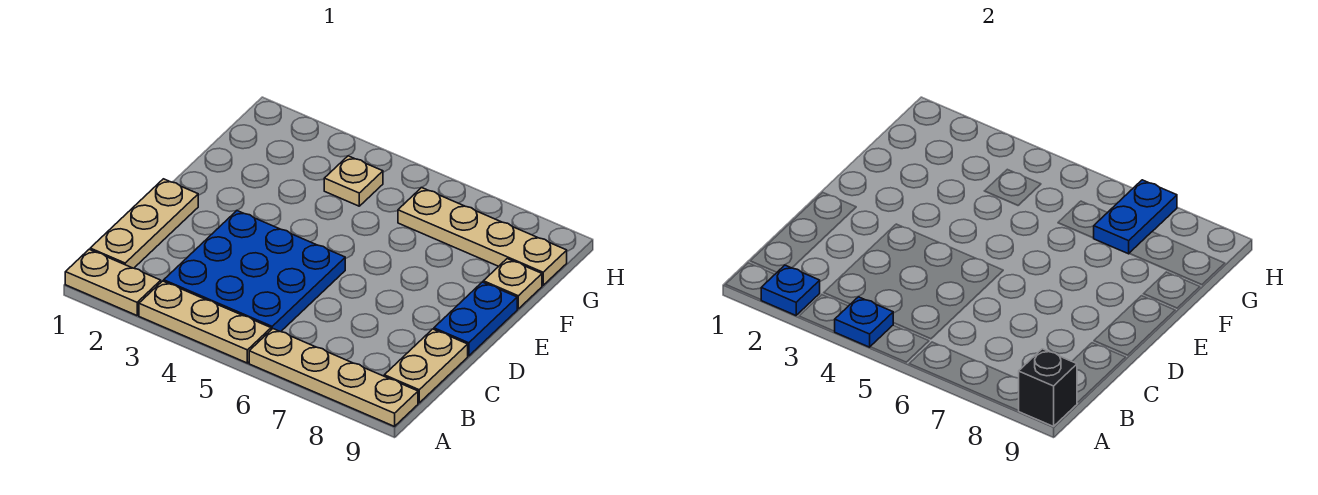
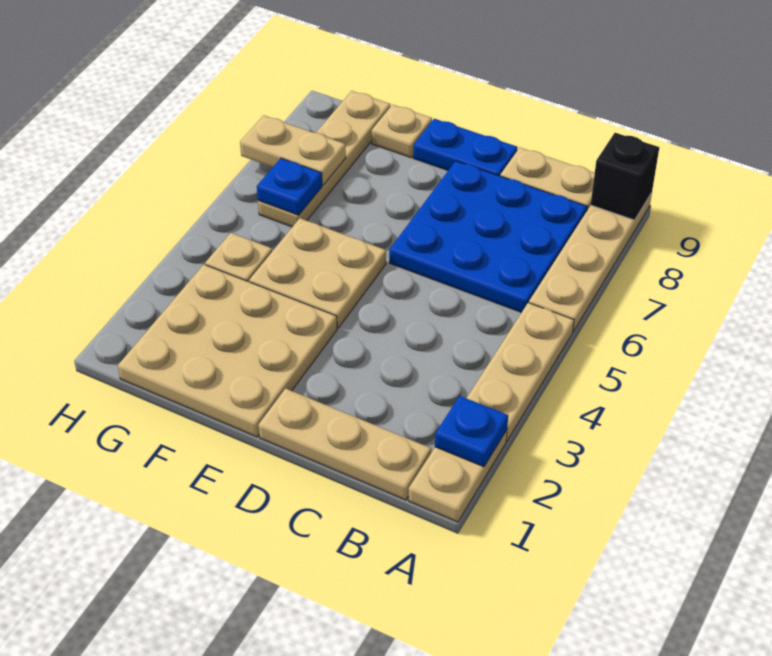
blue plate A4 level 2 -> blue plate G6 level 2
blue plate B3:D5 level 1 -> blue plate B6:D8 level 1
none -> tan plate E1:G3 level 1
none -> tan plate E4:F5 level 1
blue plate G7:H7 level 2 -> tan plate G7:H7 level 2

